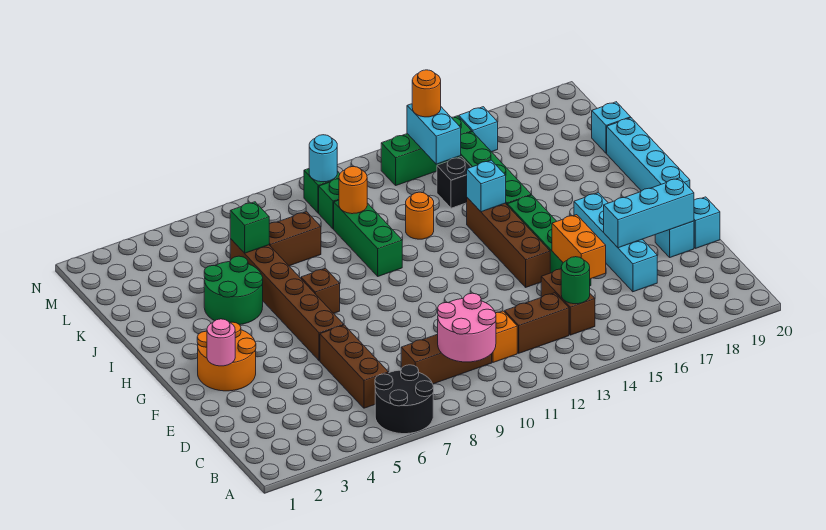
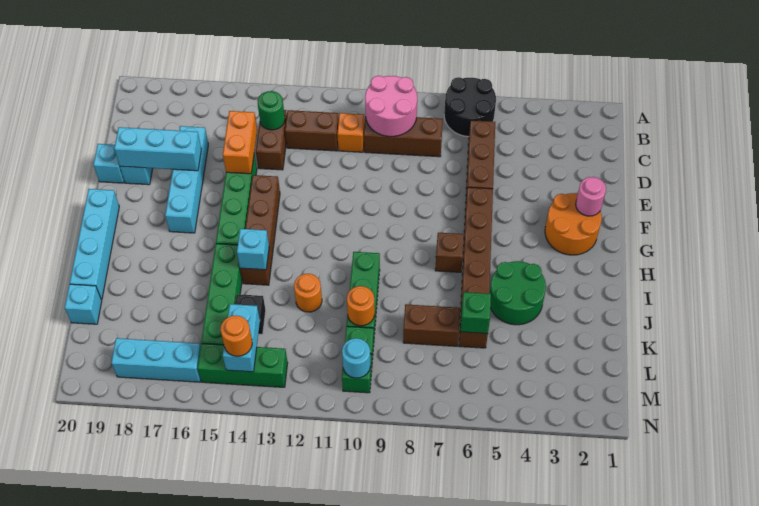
cyan brick M16 level 1 -> cyan brick M16:M18 level 1

